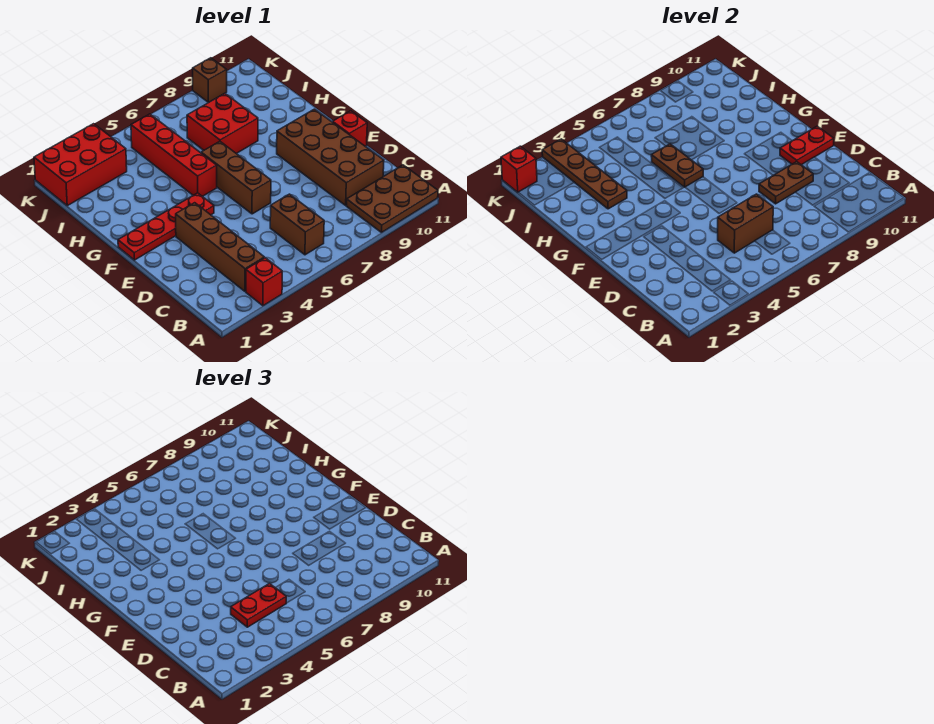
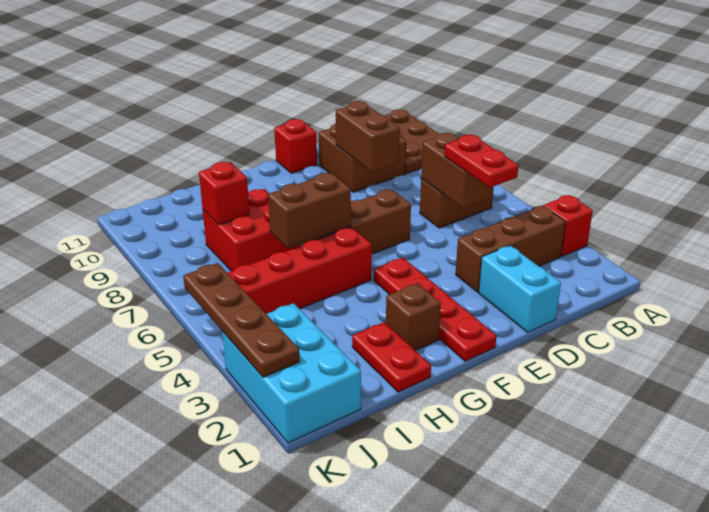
brown brick B3:E3 level 1 -> brown brick B3:D3 level 1
brown brick C9:F10 level 1 -> brown brick C9:D10 level 1
none -> cyan brick D1:D2 level 1
brown plate D8:D9 level 2 -> brown brick D8:D9 level 2
red plate E10:E11 level 2 -> red plate H1:H2 level 1
brown plate G6:H6 level 2 -> brown brick G6:H6 level 2
brown plate H3:K3 level 2 -> brown plate K2:K5 level 2
red brick J1:K3 level 1 -> cyan brick J1:K3 level 1
red brick K1 level 2 -> red brick I8 level 2
brown brick K9 level 1 -> brown brick G2 level 1

